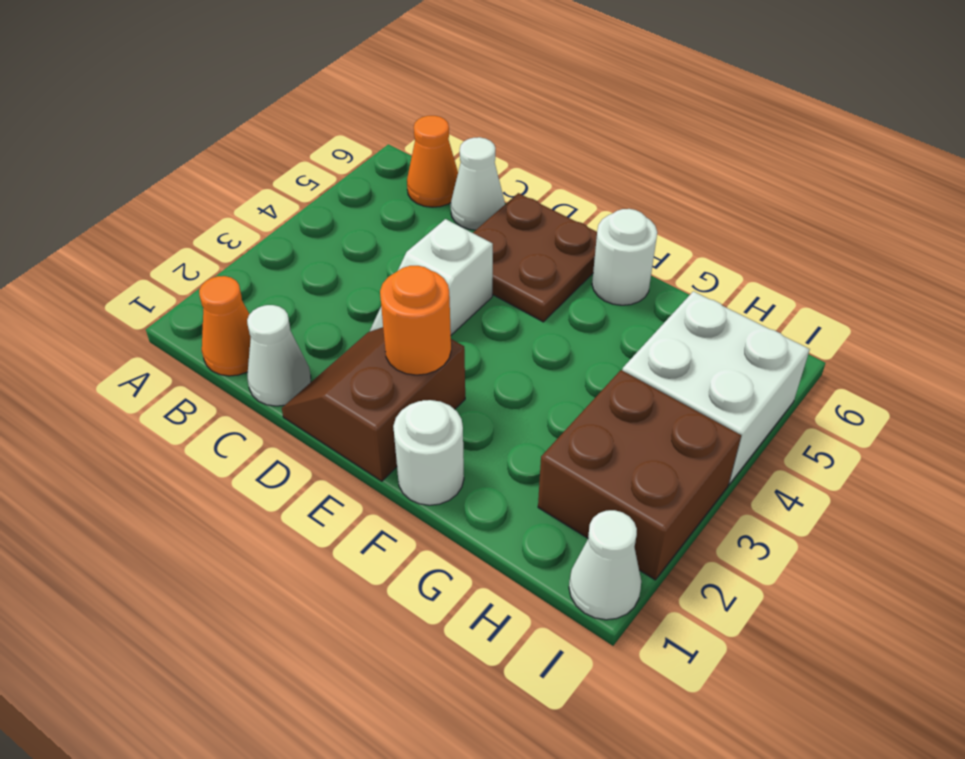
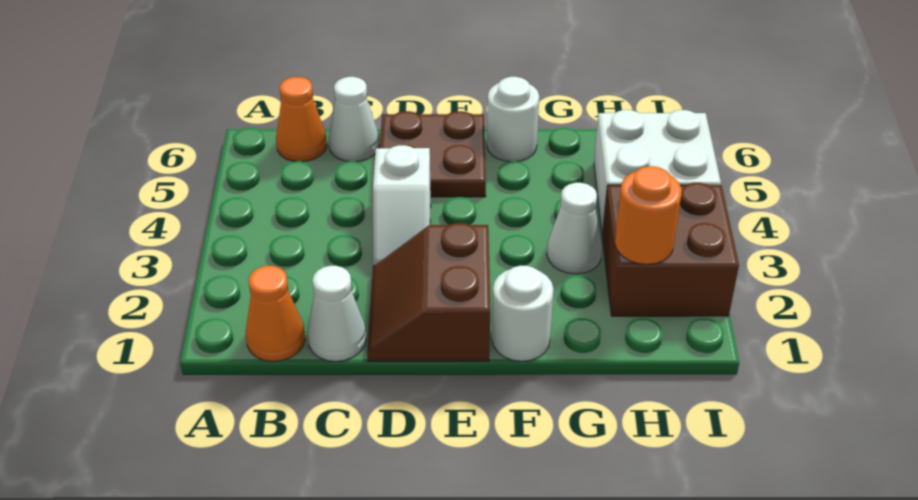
orange round brick E2 level 2 -> orange round brick H2 level 2
white cone I1 level 1 -> white cone G3 level 1

